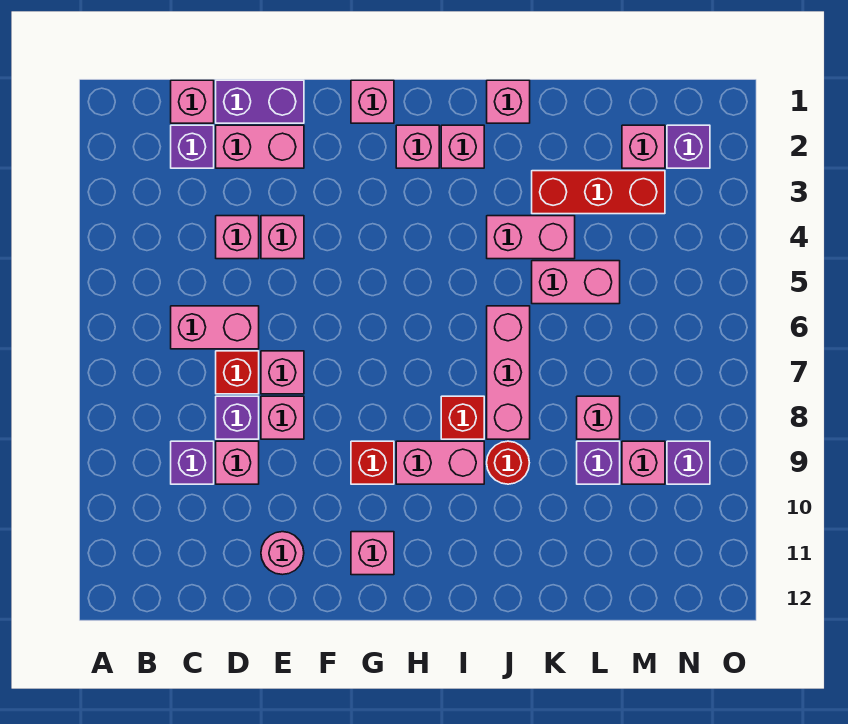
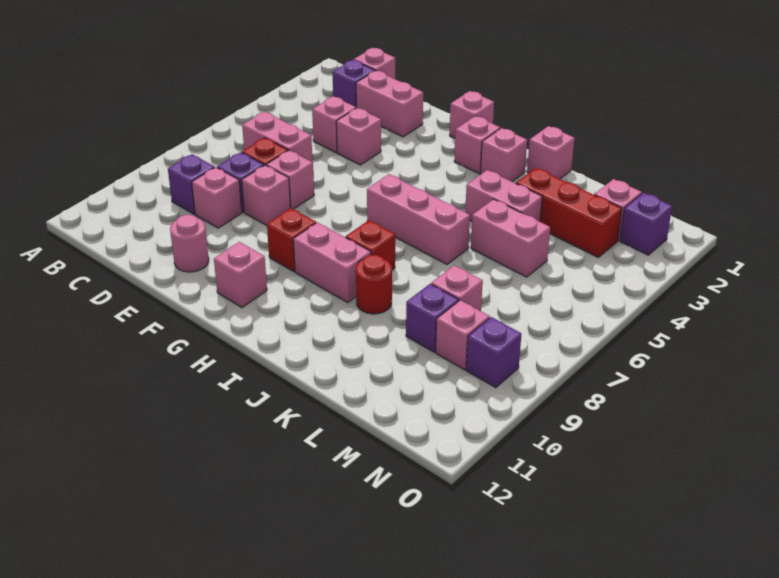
purple brick D1:E1 level 1 -> none
pink brick J6:J8 level 1 -> pink brick H6:J6 level 1

